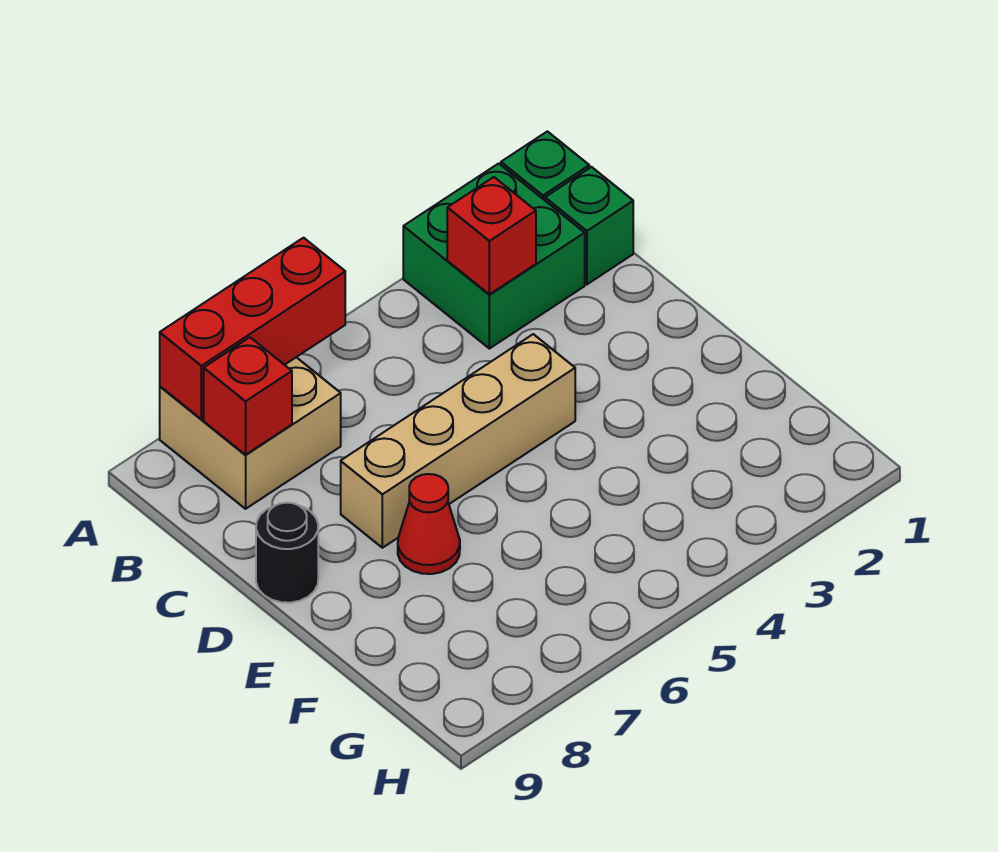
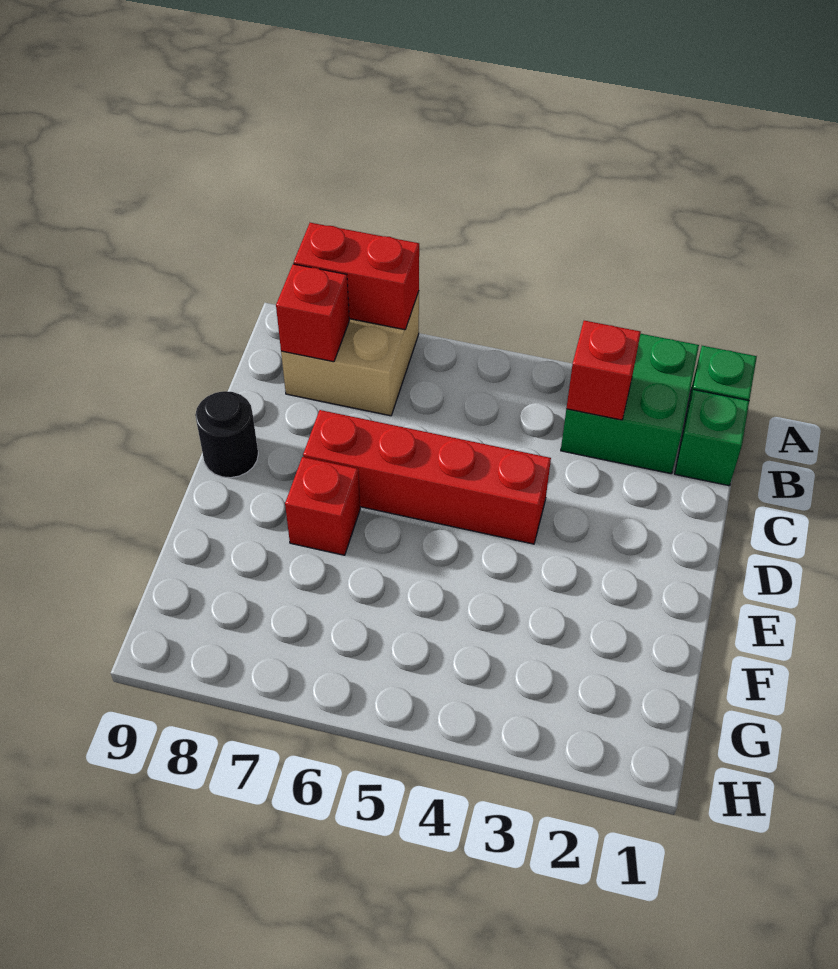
red brick A6:A8 level 2 -> red brick A7:A8 level 2
tan brick D4:D7 level 1 -> red brick D4:D7 level 1
red cone E7 level 1 -> red brick E7 level 1

